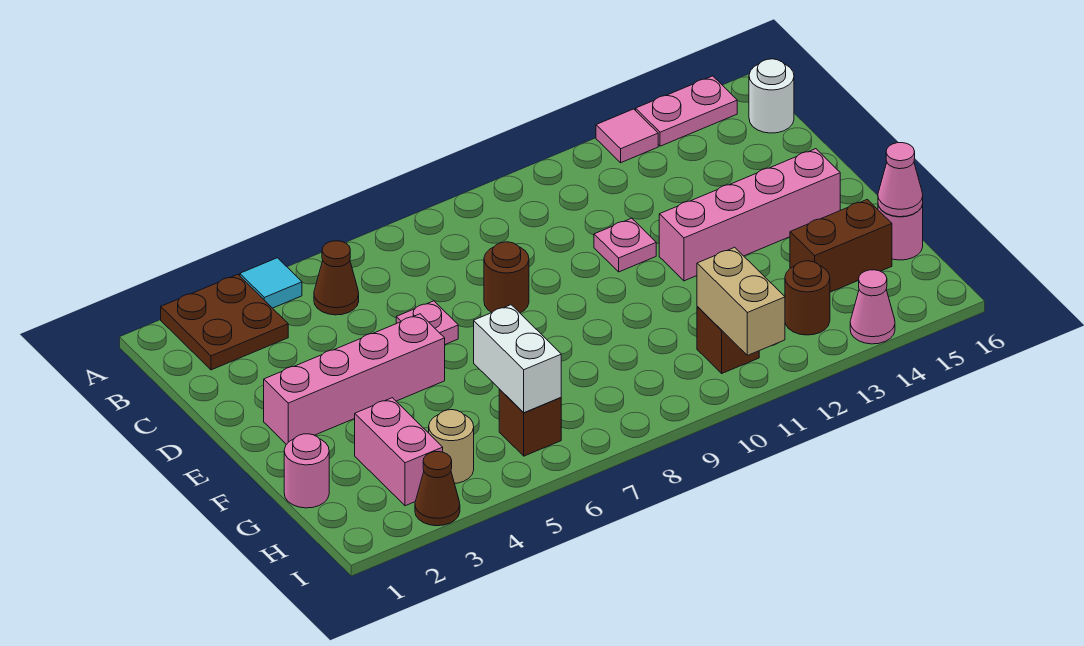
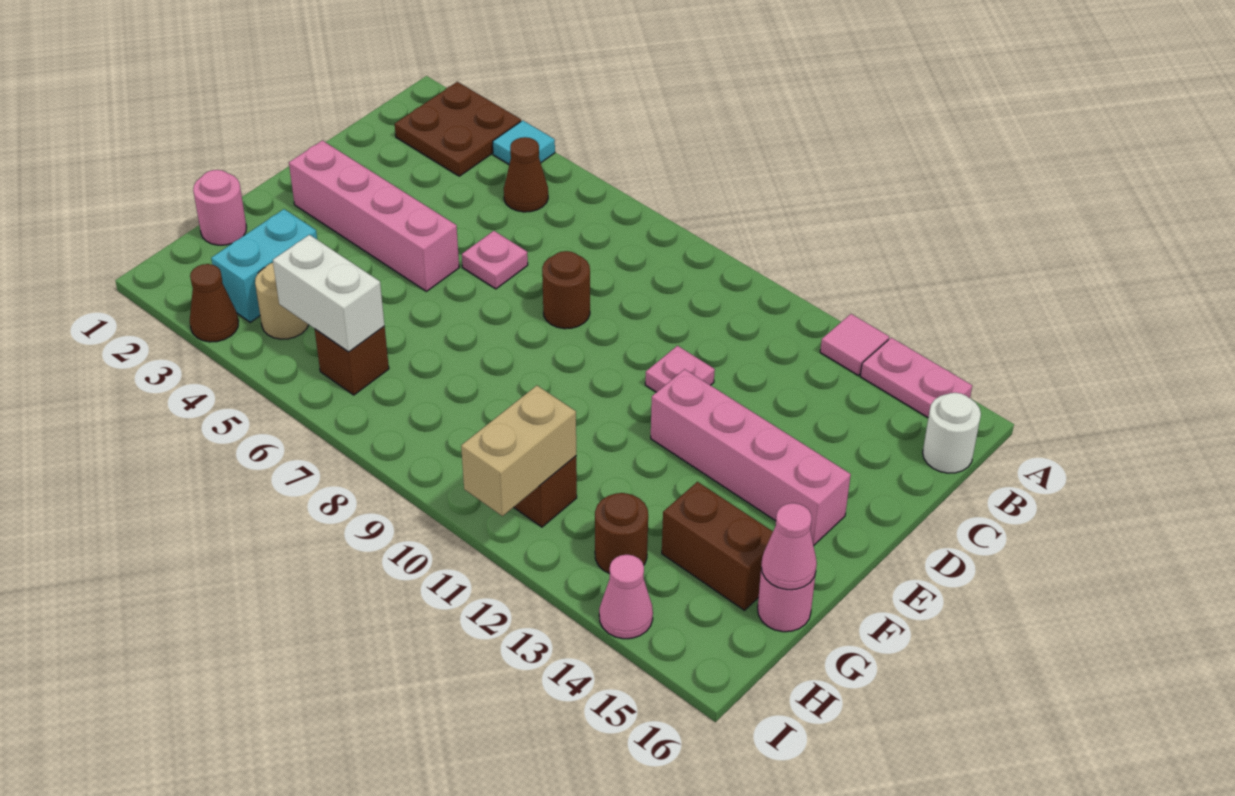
pink brick G3:H3 level 1 -> cyan brick G3:H3 level 1
white brick G6:H6 level 2 -> white brick H5:H6 level 2

